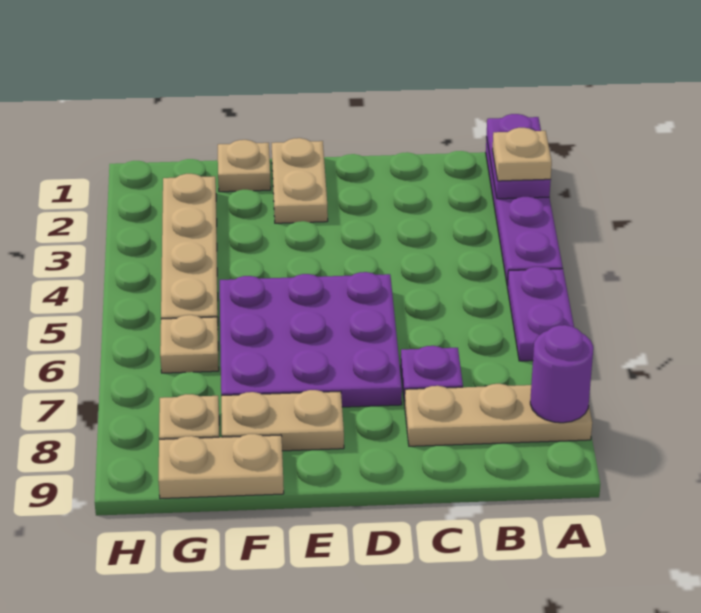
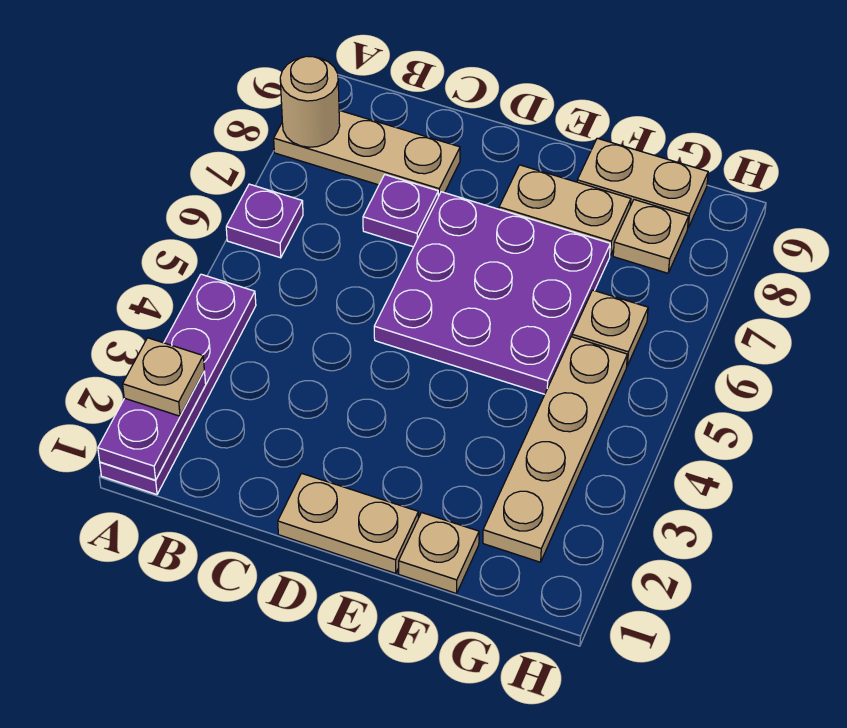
purple plate A5:A6 level 1 -> purple plate A6 level 1
purple round brick A8 level 2 -> tan round brick A8 level 2
tan plate E1:E2 level 1 -> tan plate D1:E1 level 1

